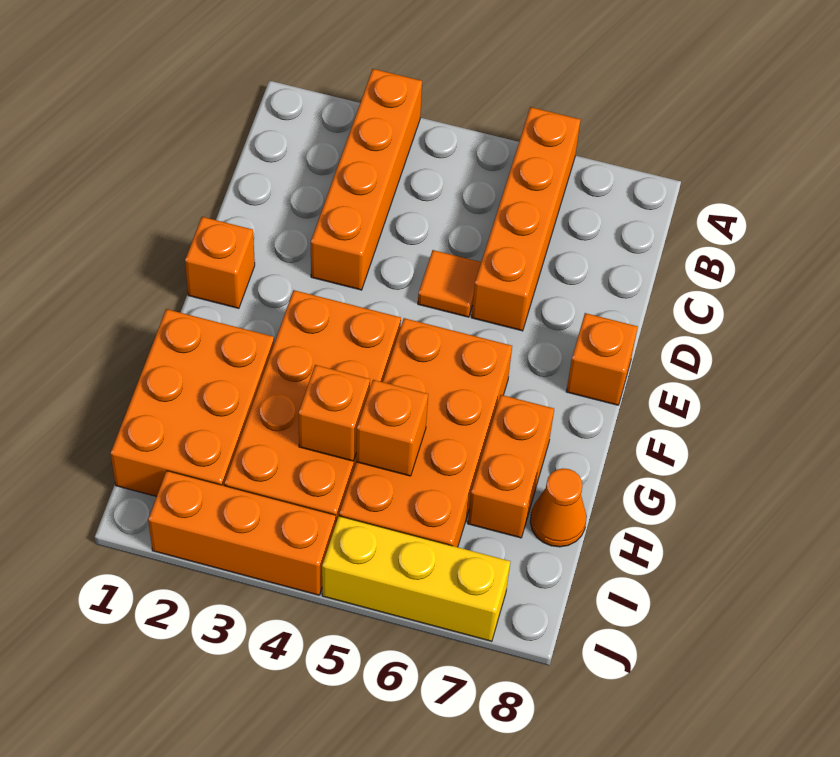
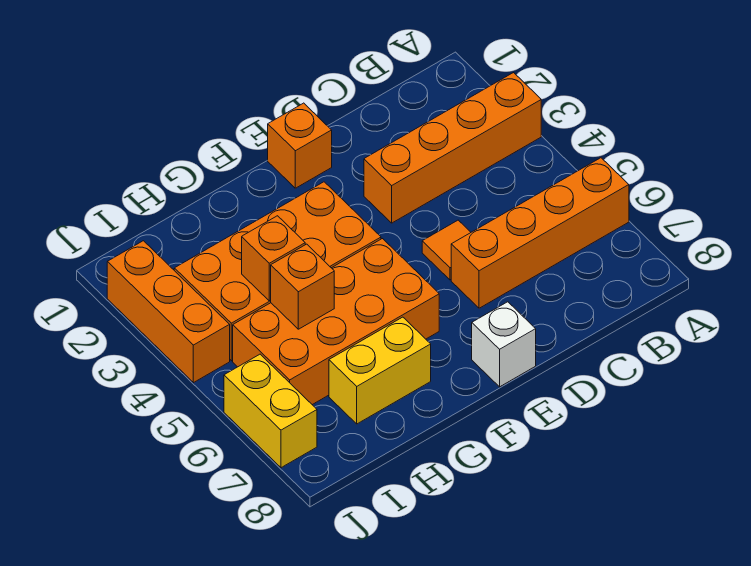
orange brick E8 level 1 -> white brick E8 level 1
orange brick G1:I2 level 1 -> none
orange brick G7:H7 level 1 -> yellow brick G7:H7 level 1
orange cone H8 level 1 -> none
yellow brick J5:J7 level 1 -> yellow brick J6:J7 level 1

